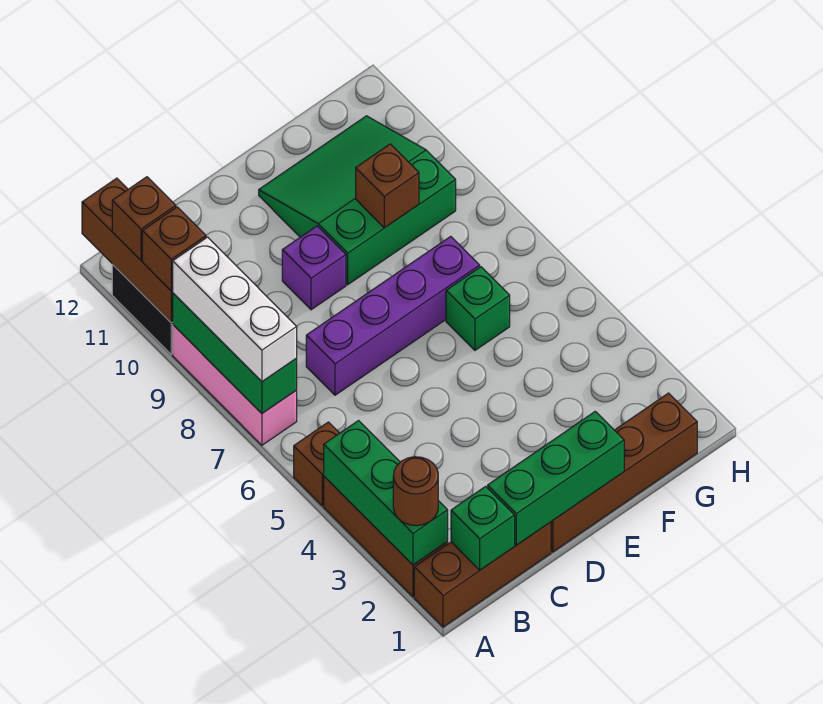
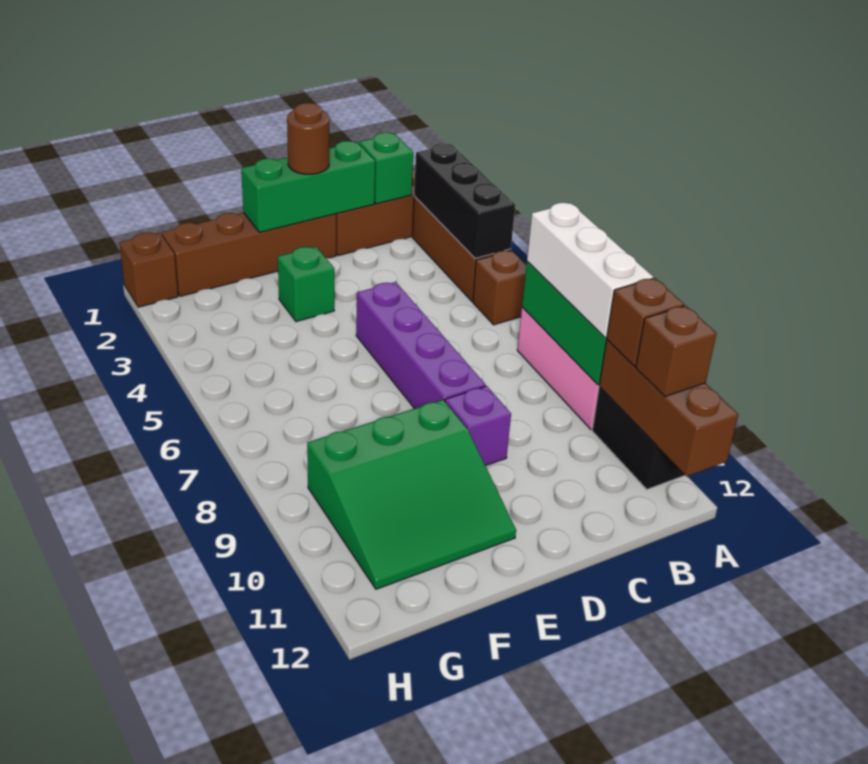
green brick A2:A4 level 2 -> black brick A2:A4 level 2
brown round brick A2 level 3 -> brown round brick D1 level 3
purple brick C7:F7 level 1 -> purple brick D5:D8 level 1
green brick F6 level 1 -> green brick E3 level 1
brown brick F9 level 2 -> brown brick H1 level 1

